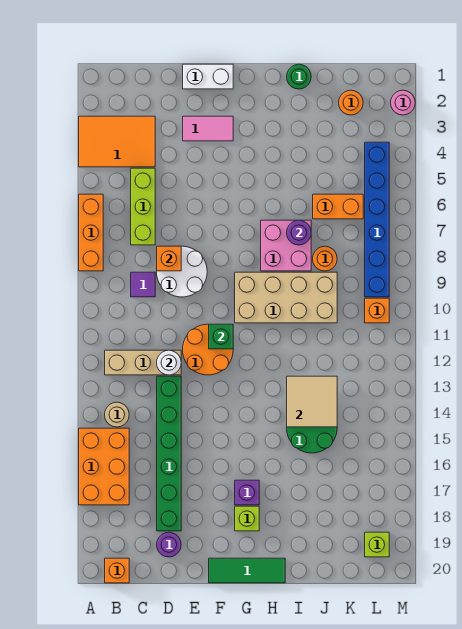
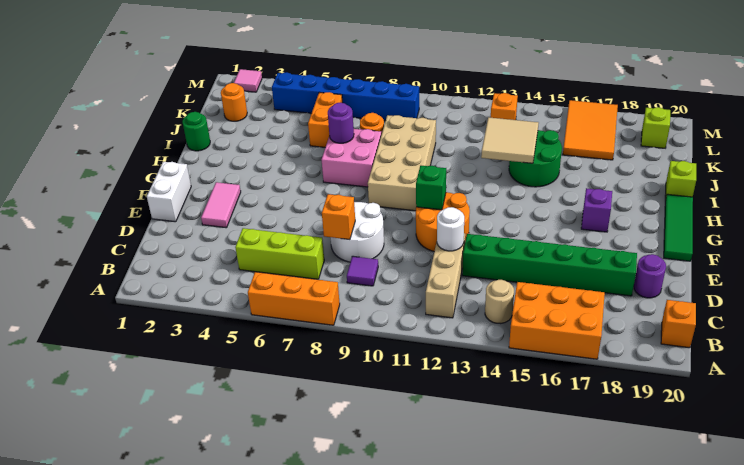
orange tile A3:C4 level 1 -> orange tile K16:M17 level 1
lime brick G18 level 1 -> lime brick I20 level 1
orange brick L10 level 1 -> orange brick L13 level 1
pink round brick M2 level 1 -> pink tile M2 level 1

